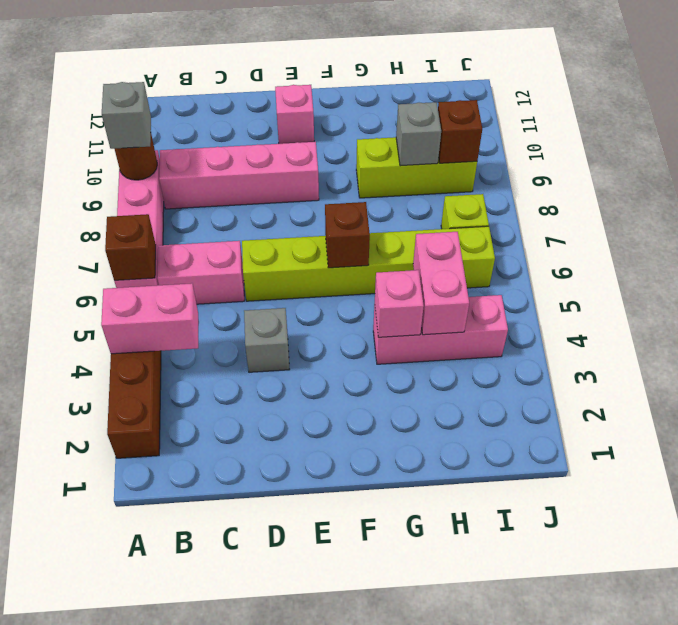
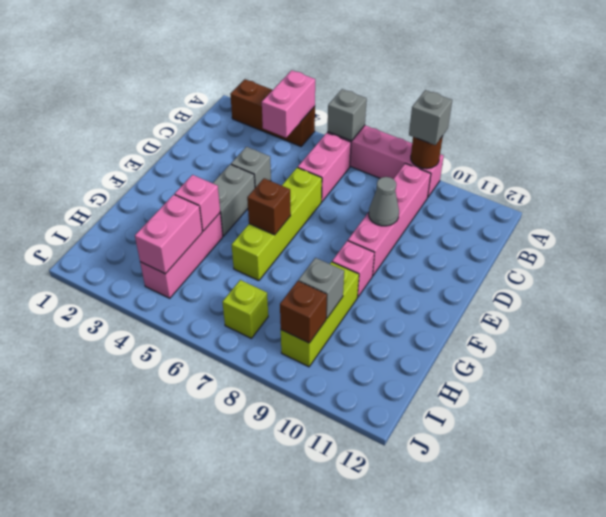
brown brick A6 level 2 -> grey brick A6 level 2
lime brick D6:I6 level 1 -> lime brick D6:G6 level 1
none -> grey cone D9 level 2
none -> grey brick E4:F4 level 1
pink brick E11 level 1 -> pink brick F9 level 1
pink brick H4:H5 level 2 -> pink brick H4:I4 level 2

